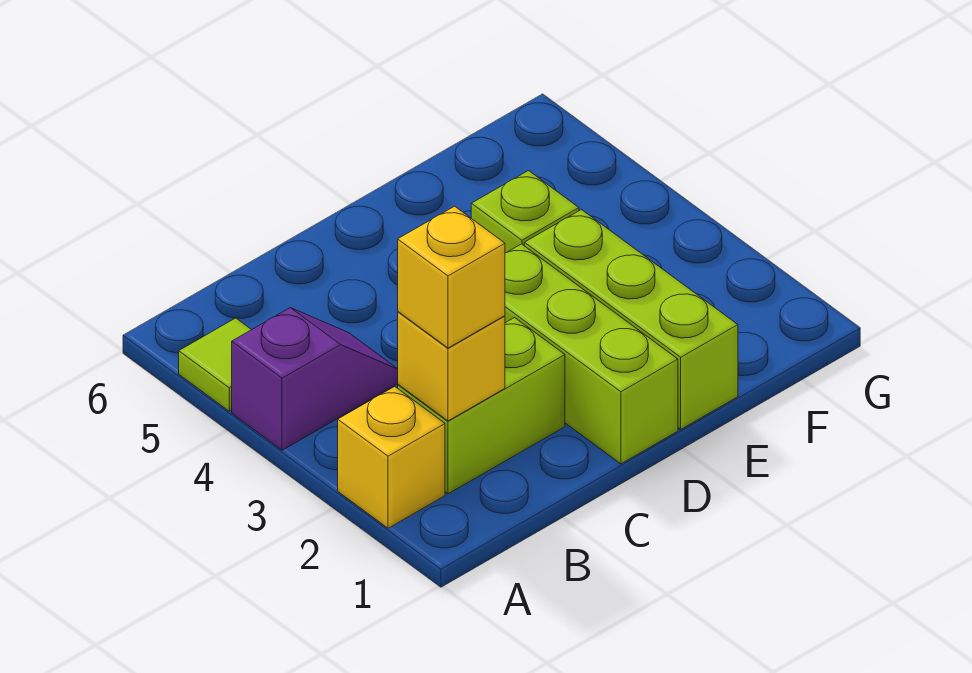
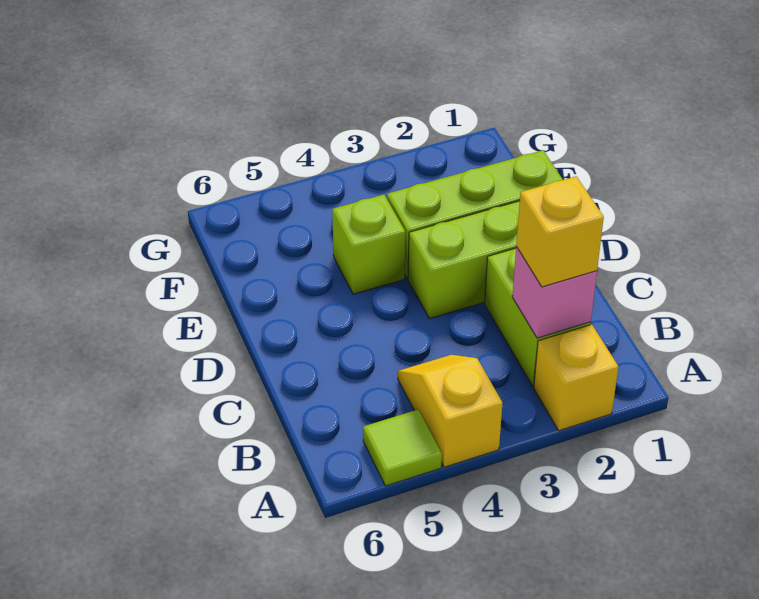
purple slope A4:B4 level 1 top A -> yellow slope A4:B4 level 1 top A
yellow brick B2 level 2 -> pink brick B2 level 2

